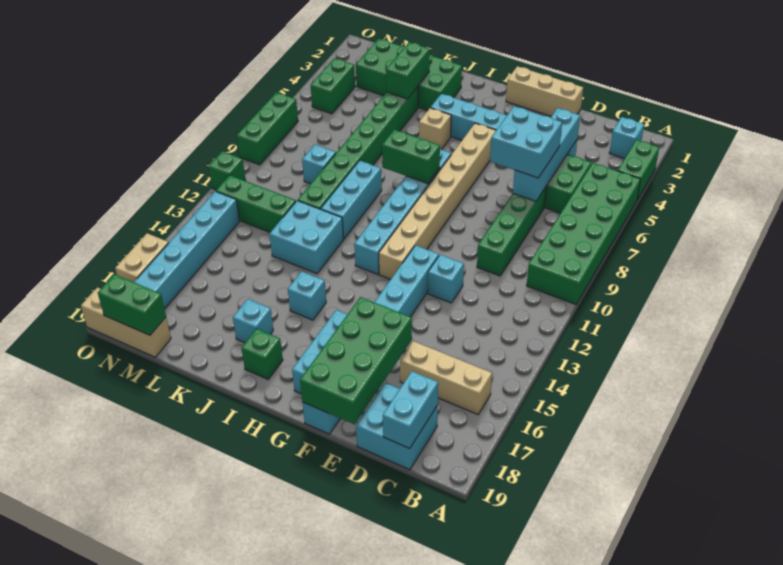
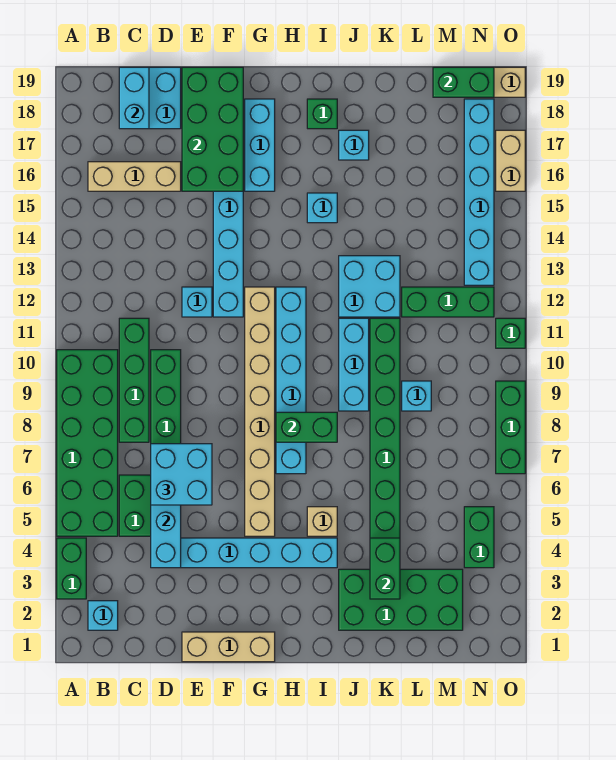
none -> green brick C8:C11 level 1

